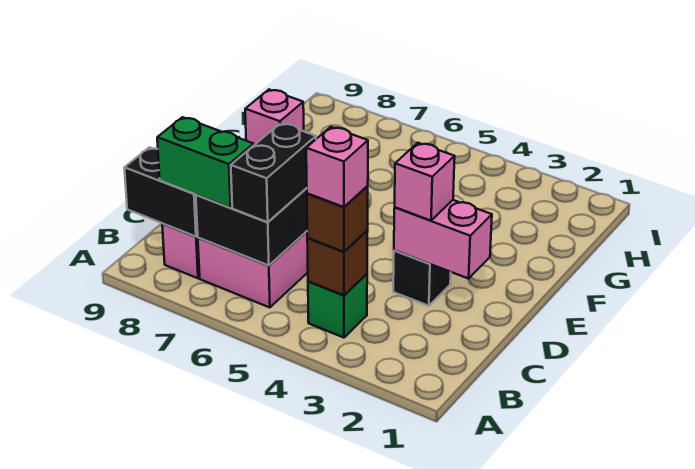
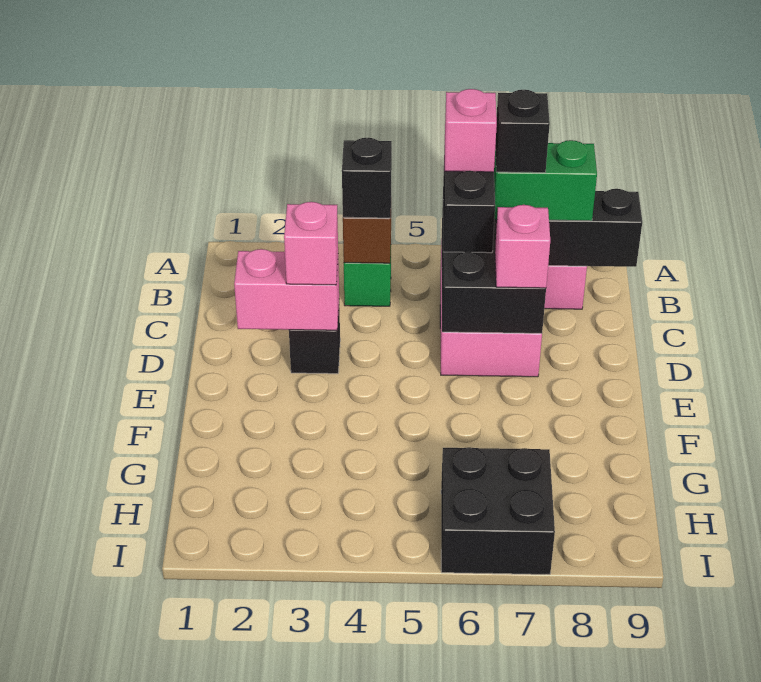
brown brick B4 level 3 -> black brick B4 level 3
pink brick B4 level 4 -> pink brick B6 level 4
none -> black brick B7 level 4
none -> black brick H6:I7 level 1

